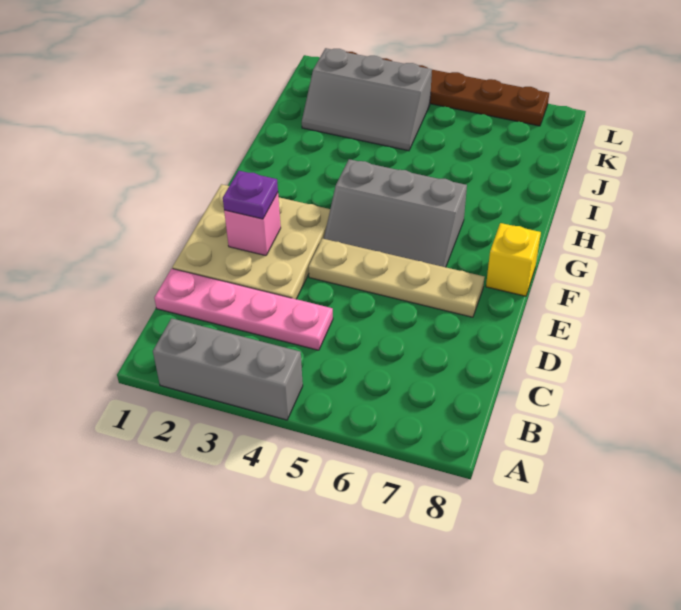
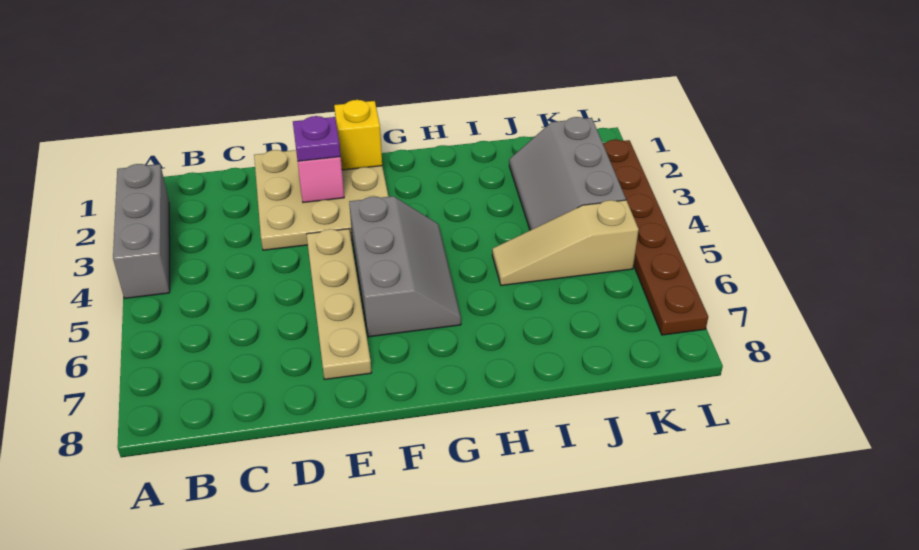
pink plate C1:C4 level 1 -> none
grey slope F4:G6 level 1 top G -> grey slope F4:G6 level 1 top F
yellow brick F8 level 1 -> yellow brick F1 level 2
none -> tan slope I5:K5 level 1 top K

